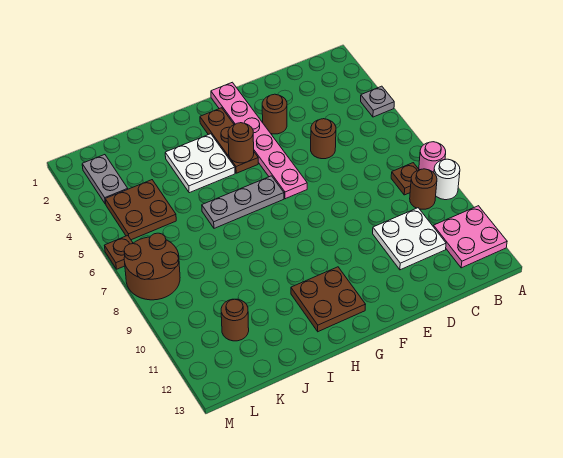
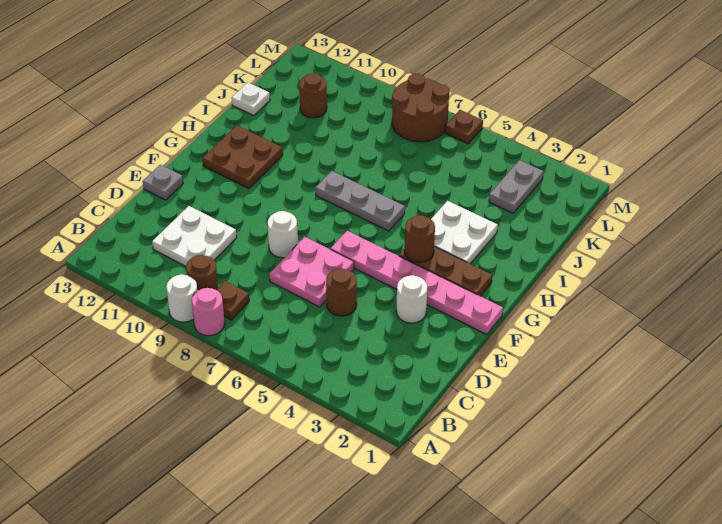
grey plate A4 level 1 -> grey plate E13 level 1
pink plate A11:B12 level 1 -> pink plate D6:E7 level 1
brown round brick E3 level 1 -> white round brick E3 level 1
none -> white round brick E8 level 1
grey plate G6:I6 level 1 -> grey plate H6:H8 level 1
none -> white plate J13 level 1
brown plate K4:L5 level 1 -> none
grey plate L2:L3 level 1 -> grey plate K3:L3 level 1

